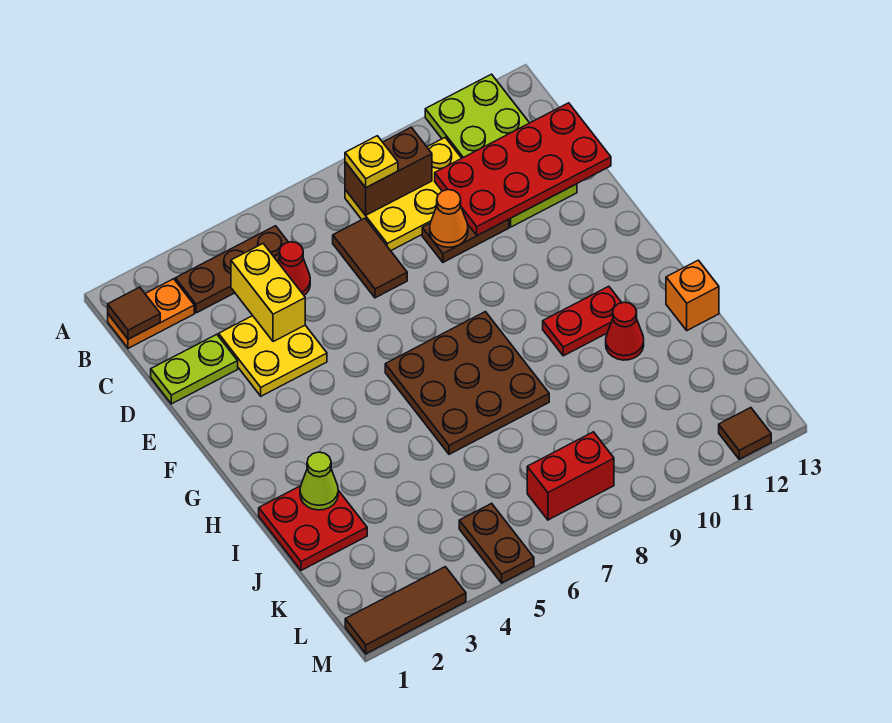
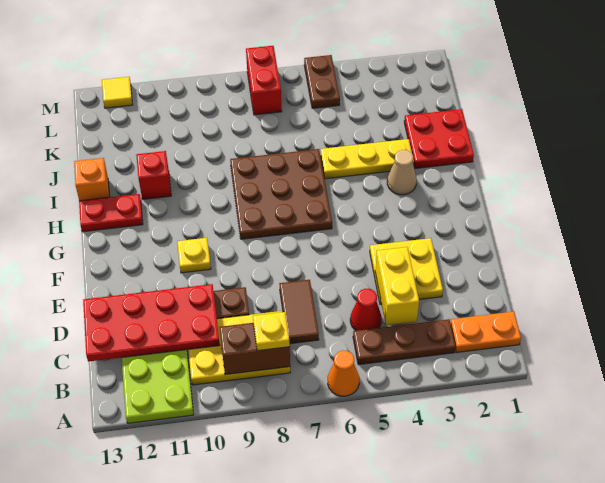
brown tile B1 level 2 -> none
lime plate D1:D2 level 1 -> none
orange cone D9 level 2 -> orange cone A6 level 1
none -> yellow plate F10 level 1
none -> tan cone H3 level 1
red plate H10:H11 level 1 -> red plate H12:H13 level 1
lime cone I2 level 2 -> none
none -> yellow plate I3:I5 level 1
red cone I11 level 1 -> red brick I11 level 1
red brick L7:L8 level 1 -> red brick L7:M7 level 1
brown tile M1:M3 level 1 -> none
brown tile M12 level 1 -> yellow tile M12 level 1

